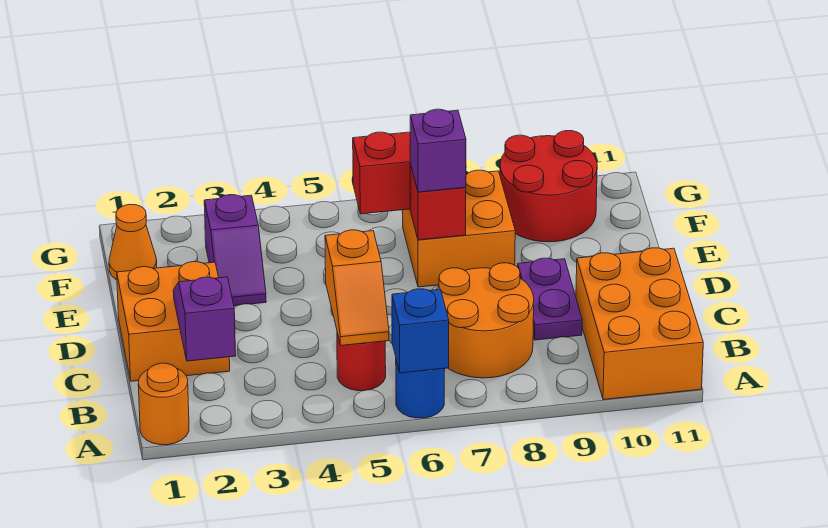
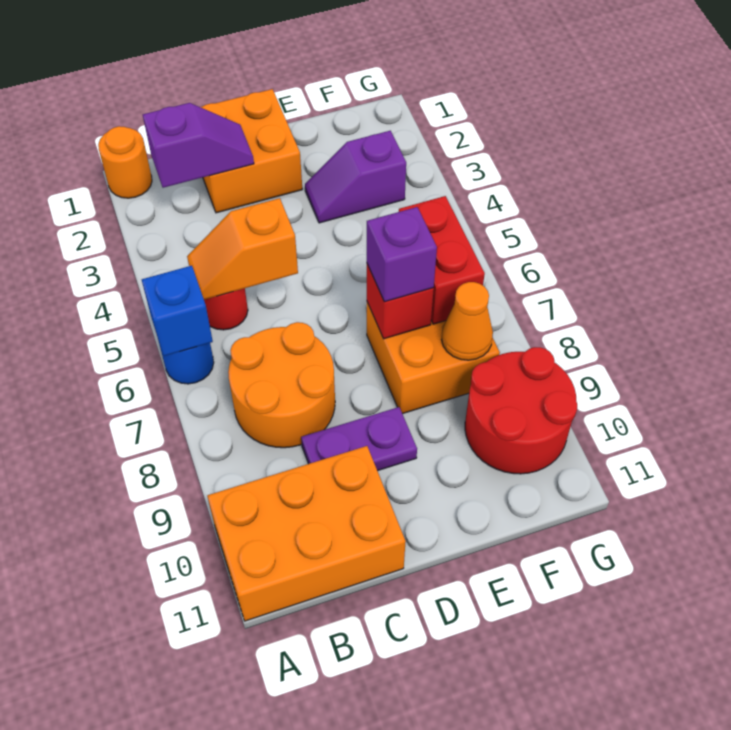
orange cone F1 level 1 -> orange cone F8 level 2

